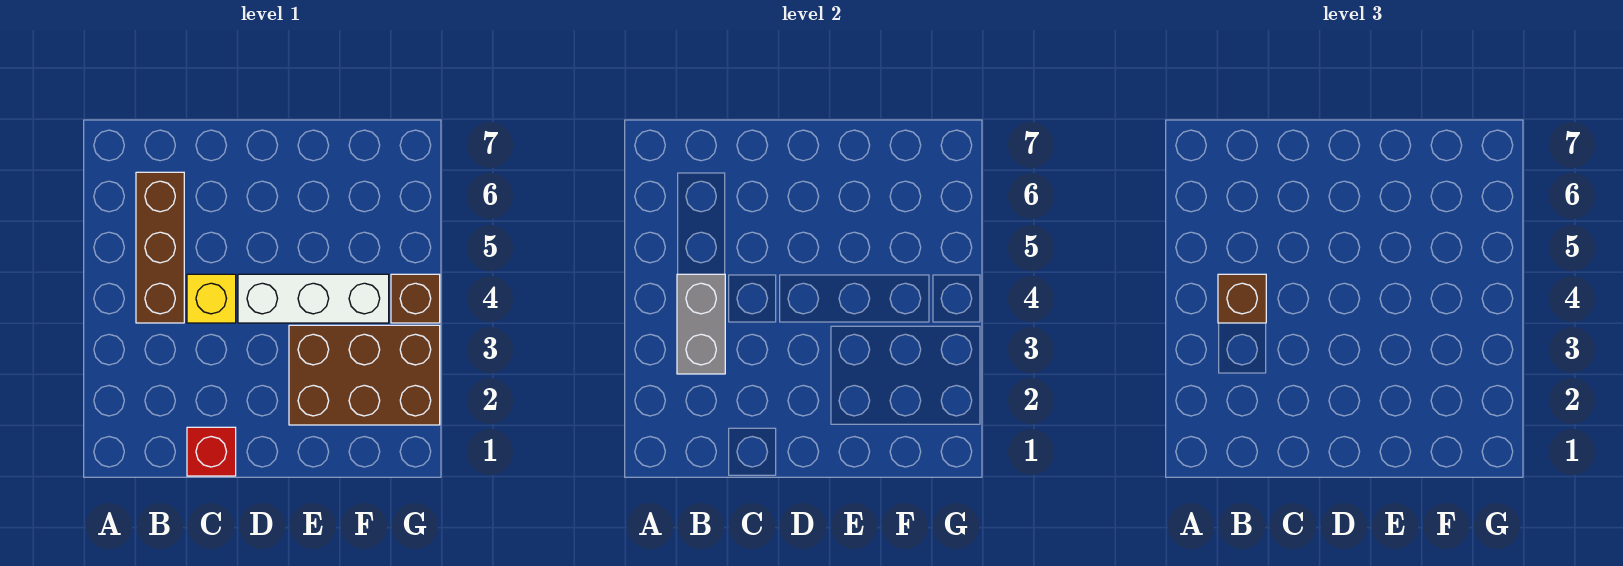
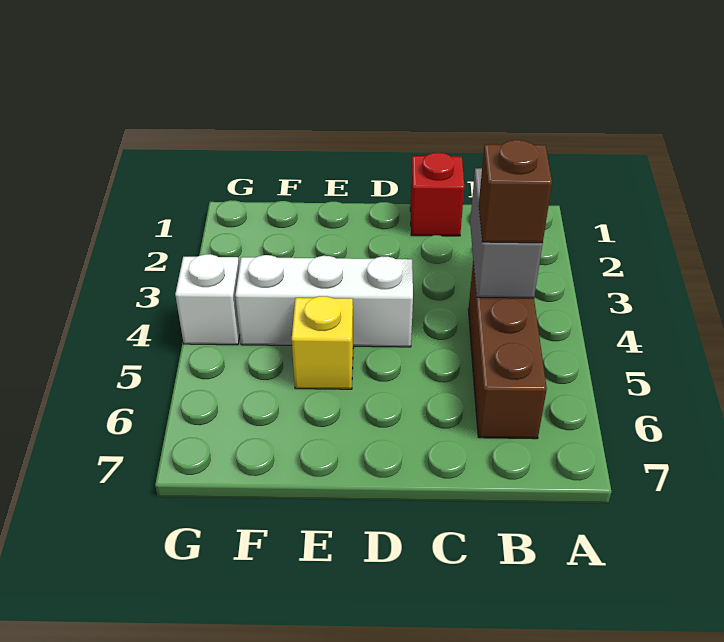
yellow brick C4 level 1 -> yellow brick E5 level 1
brown brick E2:G3 level 1 -> none
brown brick G4 level 1 -> white brick G4 level 1

